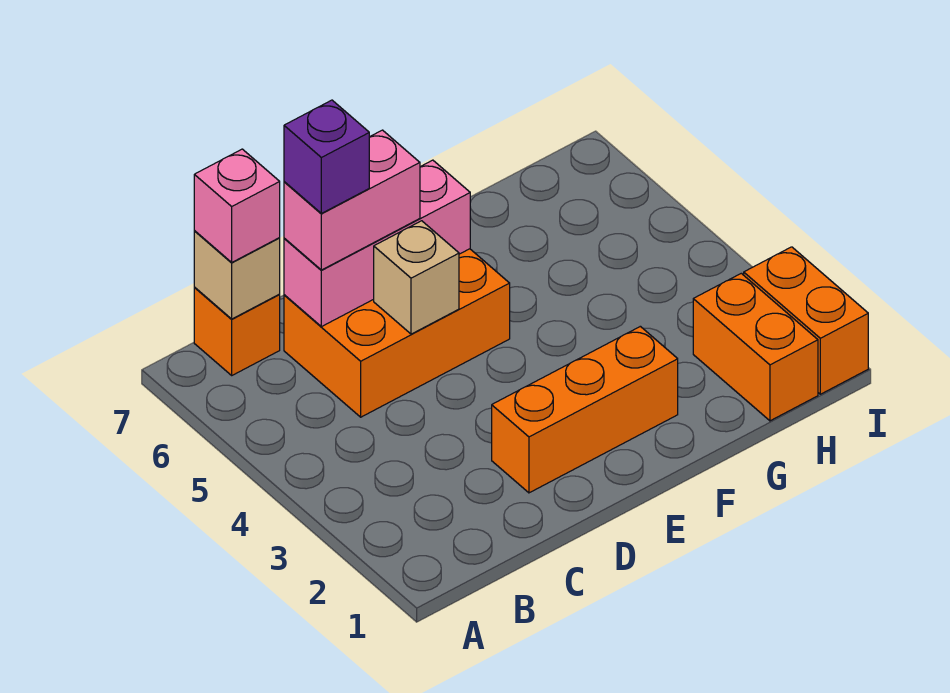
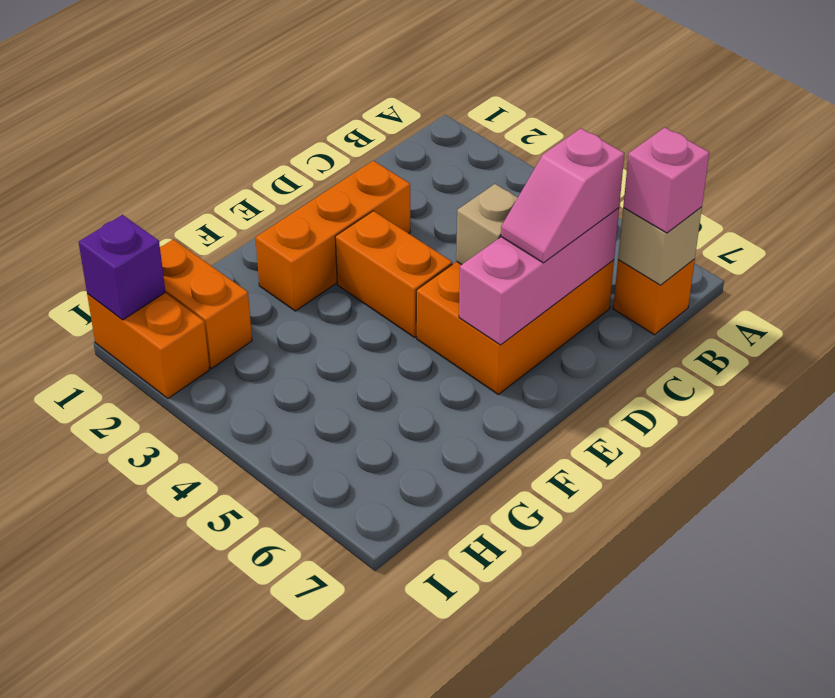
pink brick C6:D6 level 3 -> pink slope C6:D6 level 3 top C
purple brick C6 level 4 -> purple brick I1 level 2
none -> orange brick E3:E4 level 1

